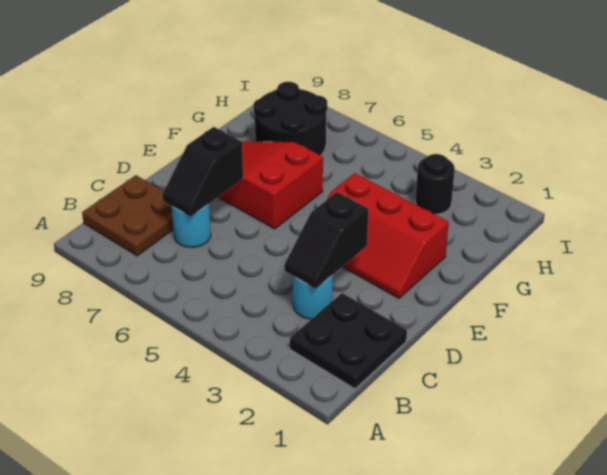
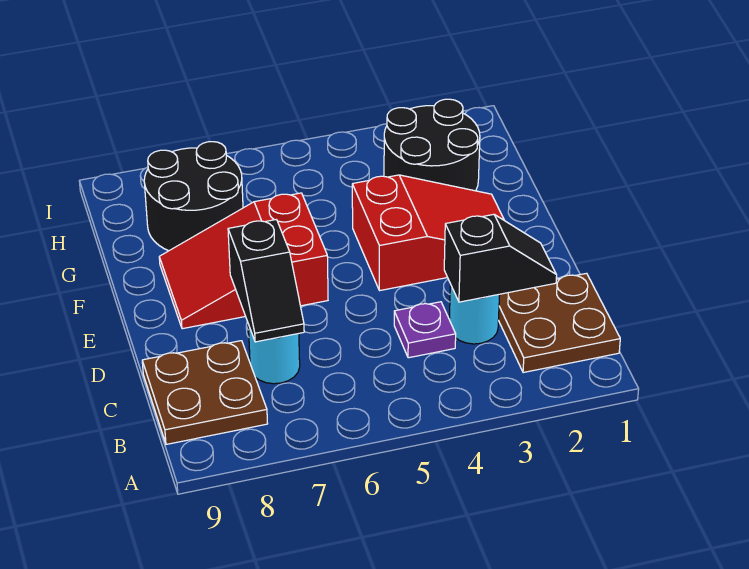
black plate B1:C2 level 1 -> brown plate B1:C2 level 1
black slope C3:D3 level 2 top D -> black slope C2:C3 level 2 top 3
none -> purple plate C4 level 1
red slope E2:F4 level 1 top F -> red slope E2:F4 level 1 top 4
black round brick H3 level 1 -> black round brick G2:H3 level 1

